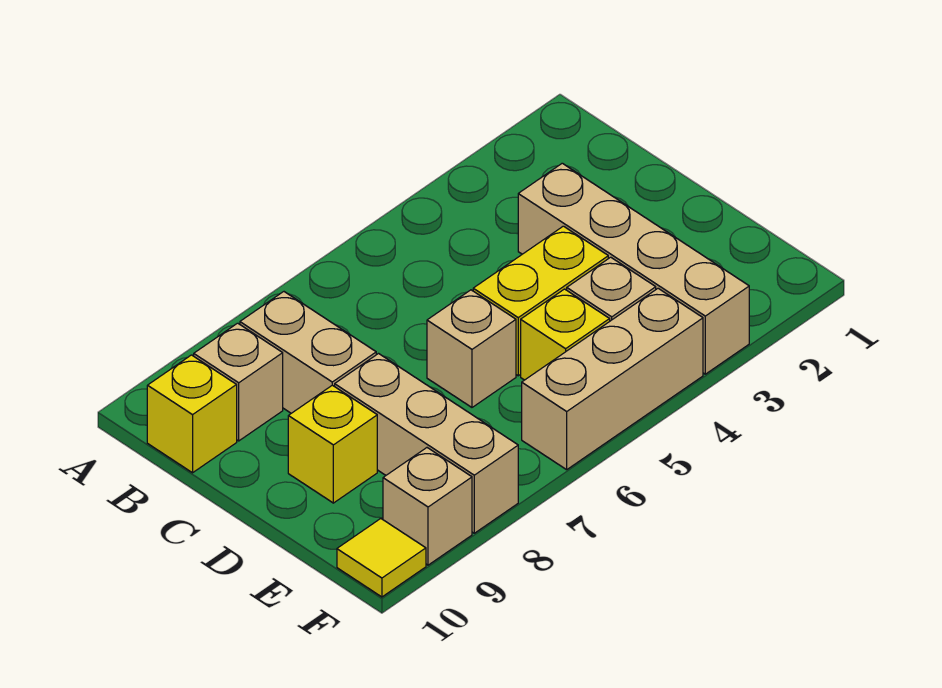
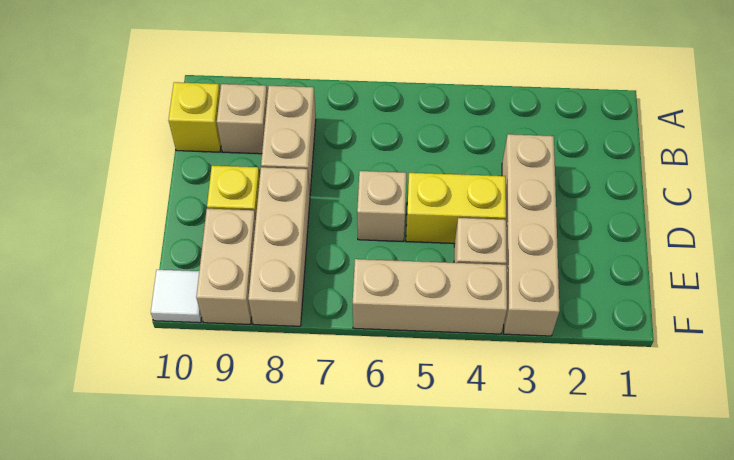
yellow brick E5 level 1 -> none
tan brick F9 level 1 -> tan brick E9:F9 level 1
yellow tile F10 level 1 -> white tile F10 level 1

